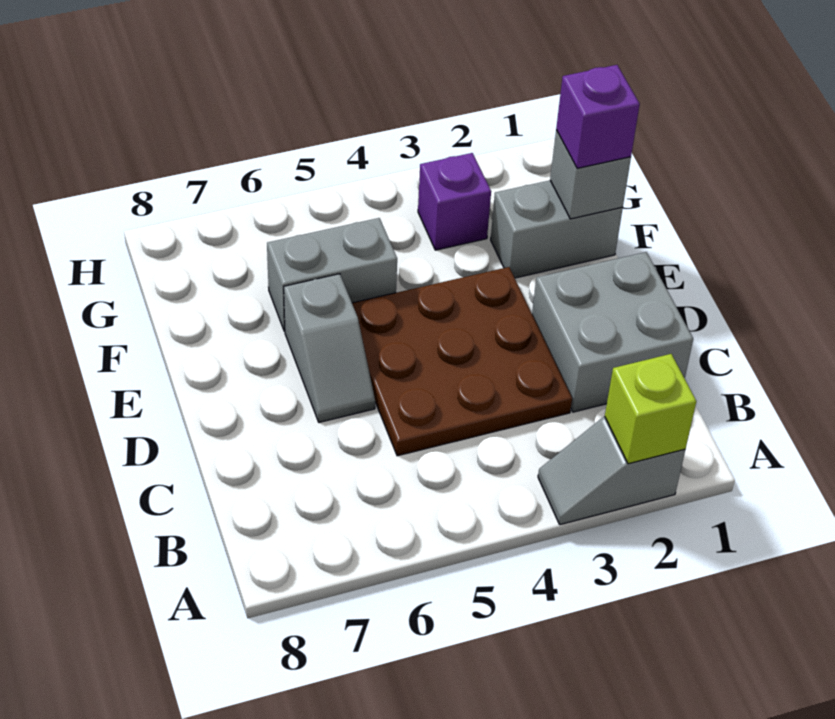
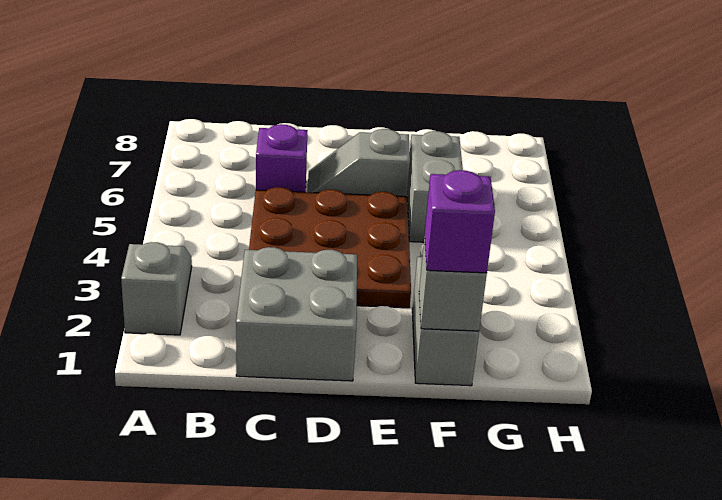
lime brick A2 level 2 -> none
purple brick G3 level 1 -> purple brick C6 level 1

